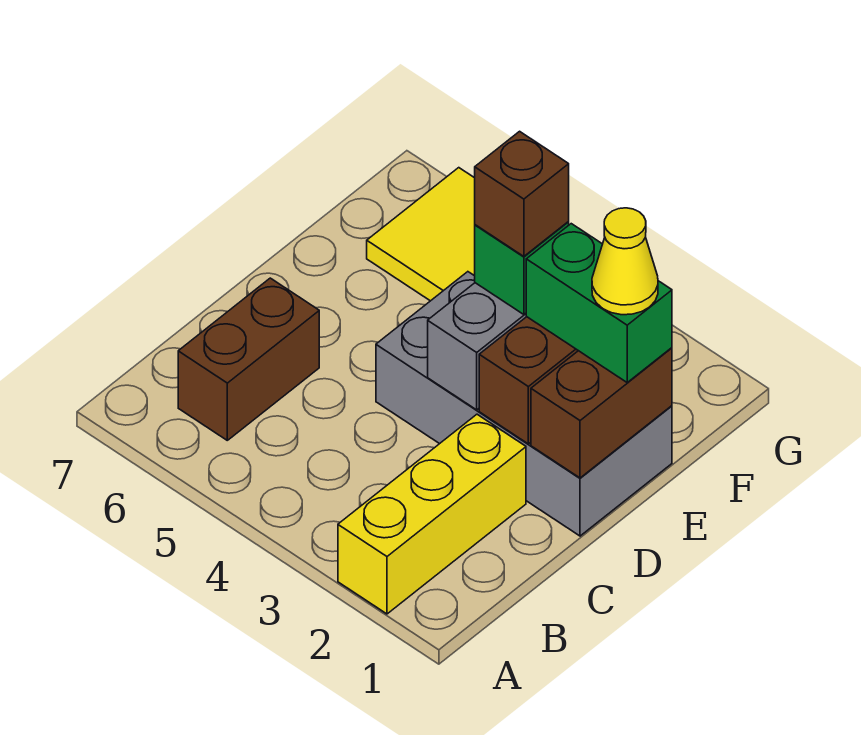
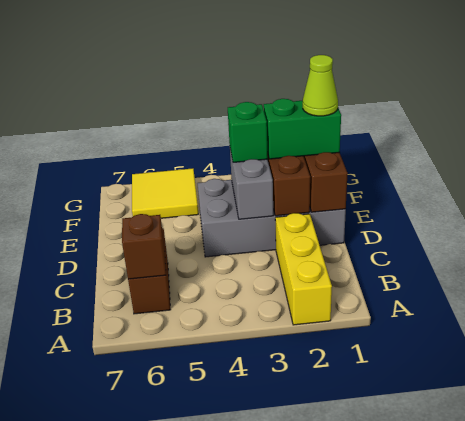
yellow cone E1 level 4 -> lime cone E1 level 4
brown brick E3 level 4 -> brown brick B6 level 2

